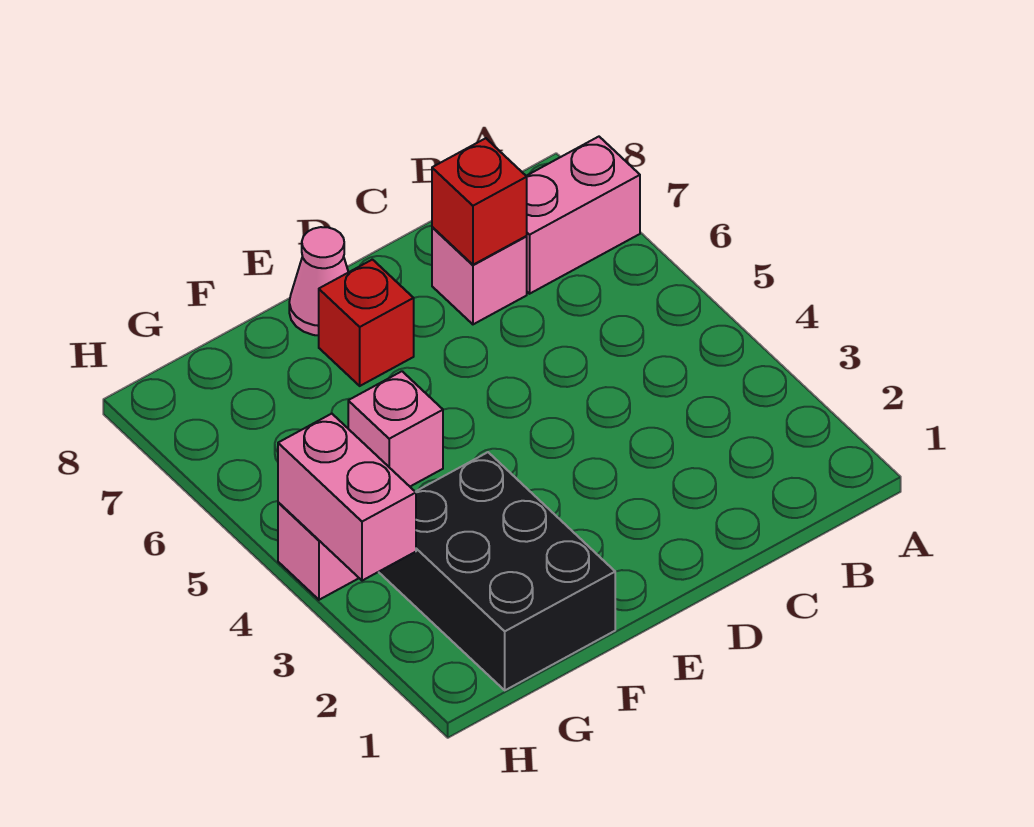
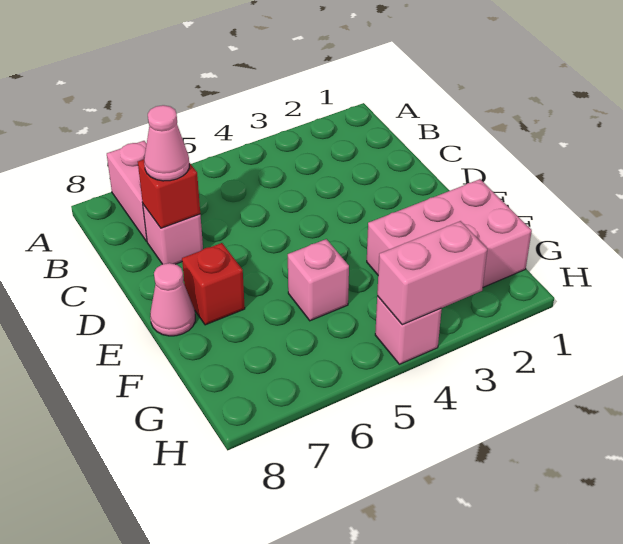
none -> pink cone C7 level 3
black brick F1:G3 level 1 -> pink brick F1:G3 level 1

